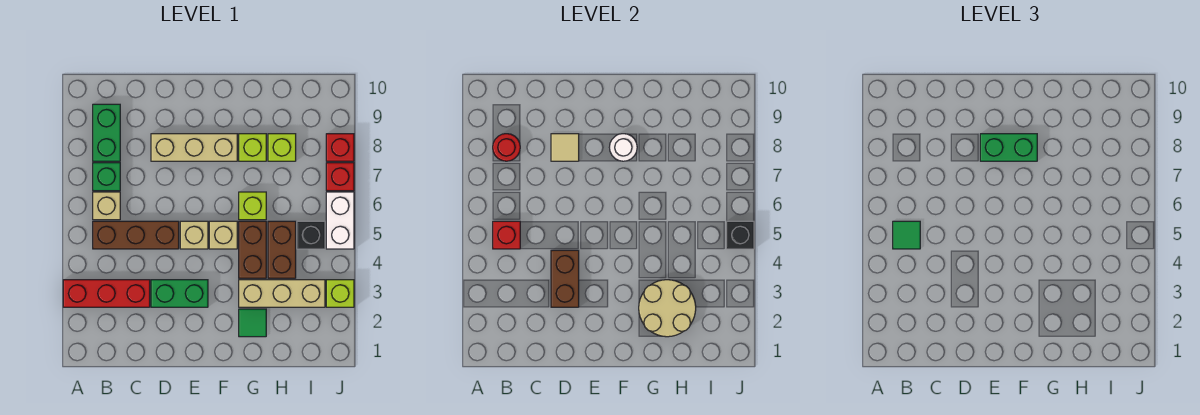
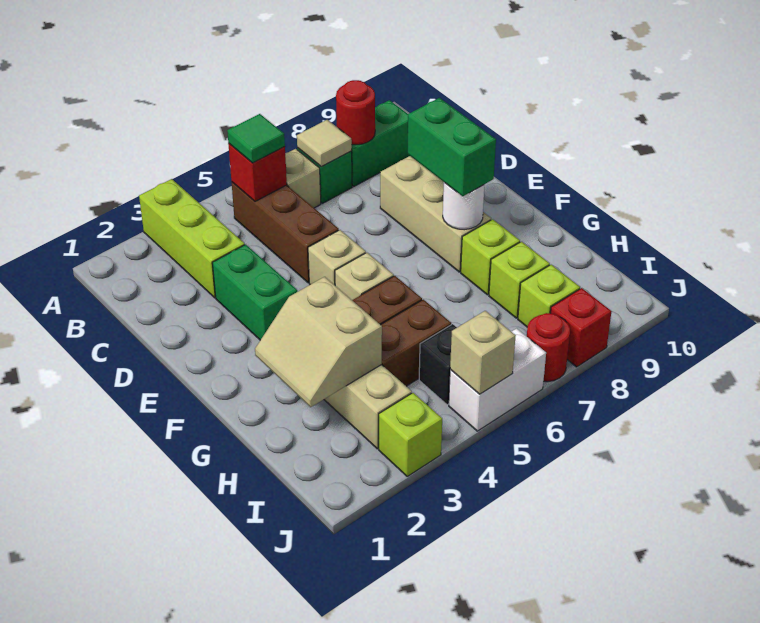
red brick A3:C3 level 1 -> lime brick A3:C3 level 1
brown brick D3:D4 level 2 -> none
tan tile D8 level 2 -> tan tile B7 level 2
green tile G2 level 1 -> none
tan round brick G2:H3 level 2 -> tan slope G2:H3 level 2 top 3
lime brick G6 level 1 -> lime brick I8 level 1
black brick J5 level 2 -> tan brick J5 level 2
red brick J7 level 1 -> red round brick J7 level 1

